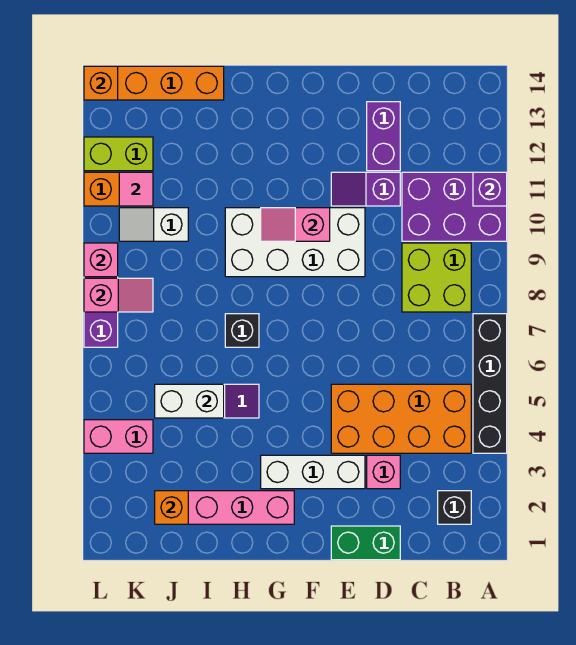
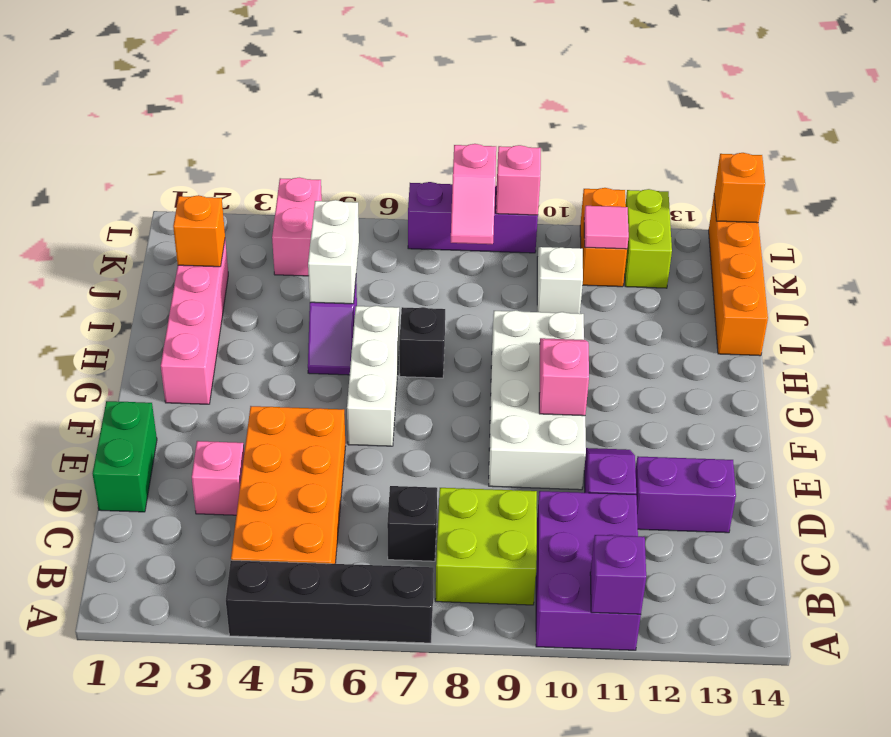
black brick B2 level 1 -> black brick C7 level 1
white brick E3:G3 level 1 -> white brick F6:H6 level 1

